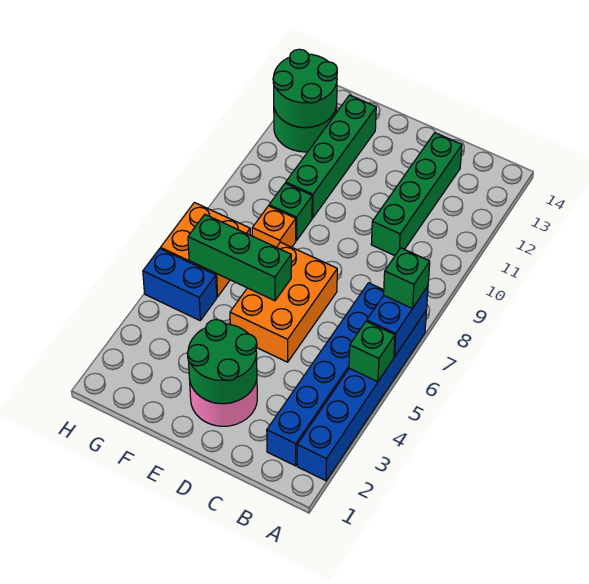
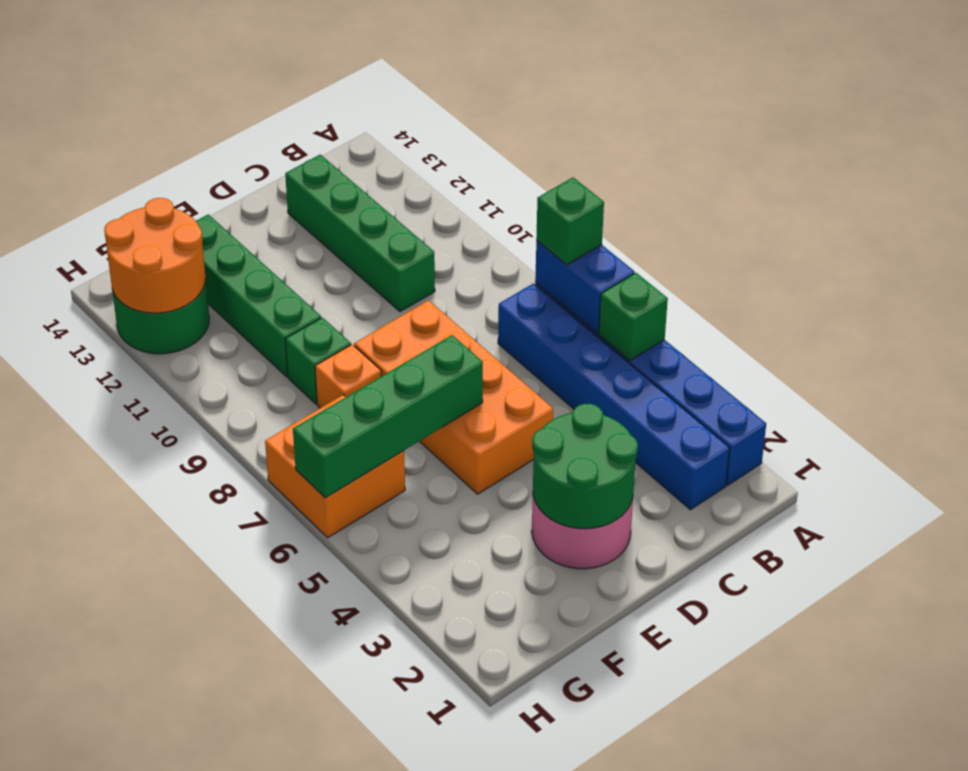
orange brick D5:E7 level 1 -> orange brick D5:E8 level 1
green brick E6:G6 level 2 -> green brick E6:H6 level 2
blue brick G5:H5 level 1 -> none
green round brick G12:H13 level 2 -> orange round brick G12:H13 level 2

